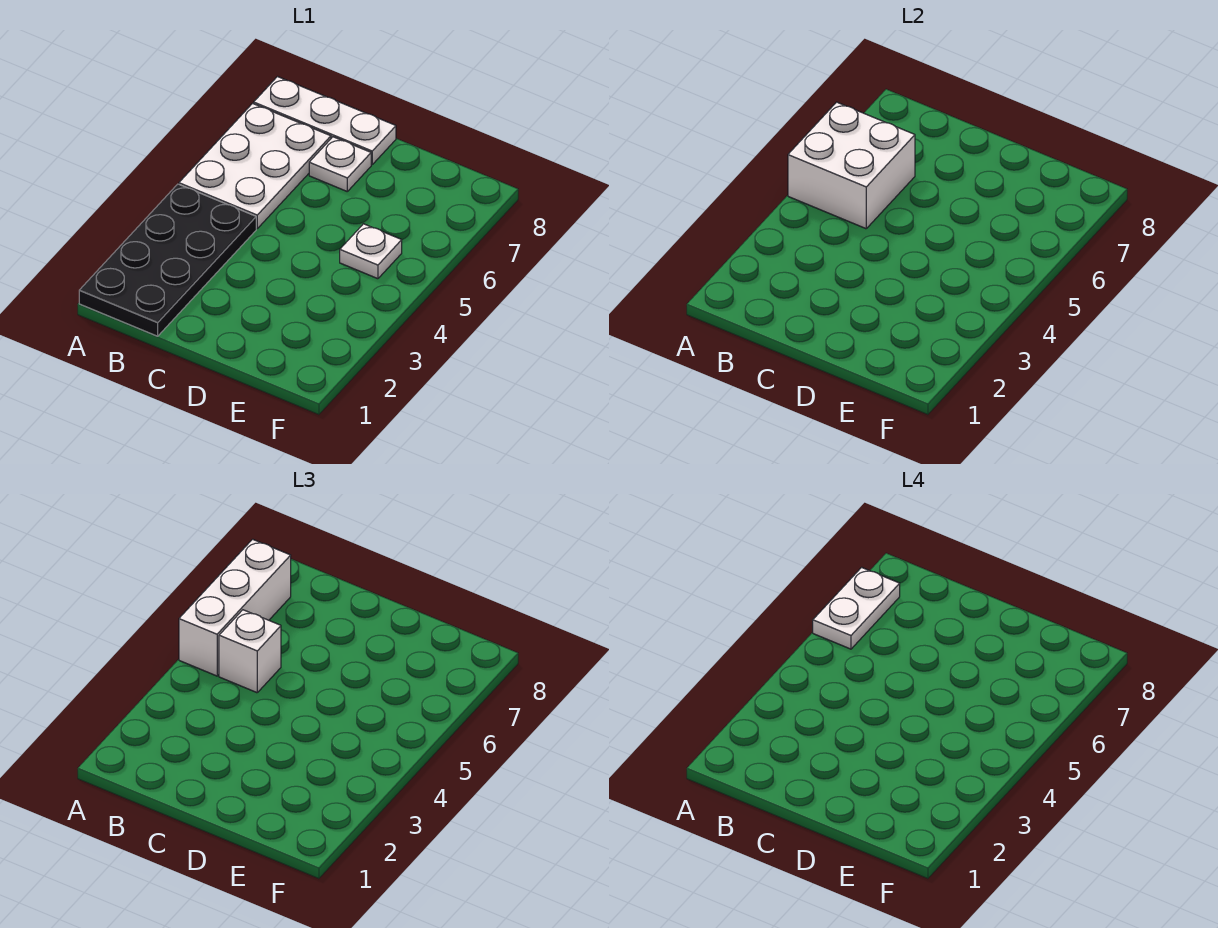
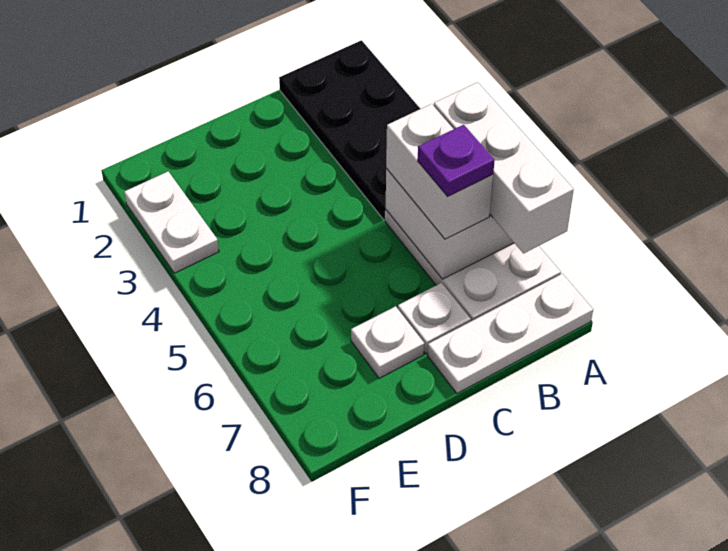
white plate A6:A7 level 4 -> white plate F2:F3 level 1
white brick B5 level 3 -> white brick B5:B6 level 3
none -> purple plate B6 level 4
white plate E5 level 1 -> white plate D7 level 1

